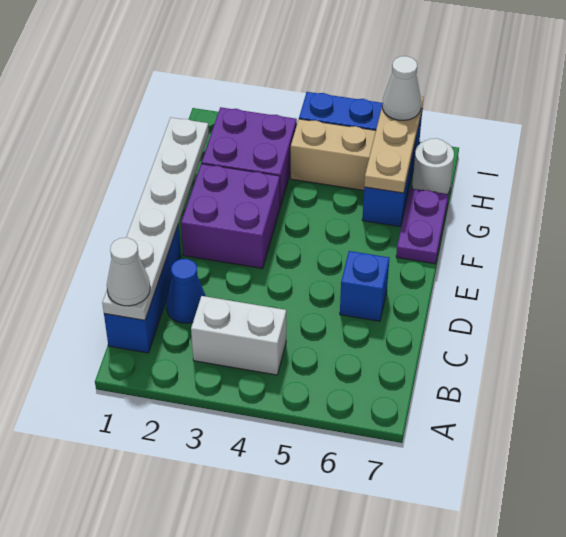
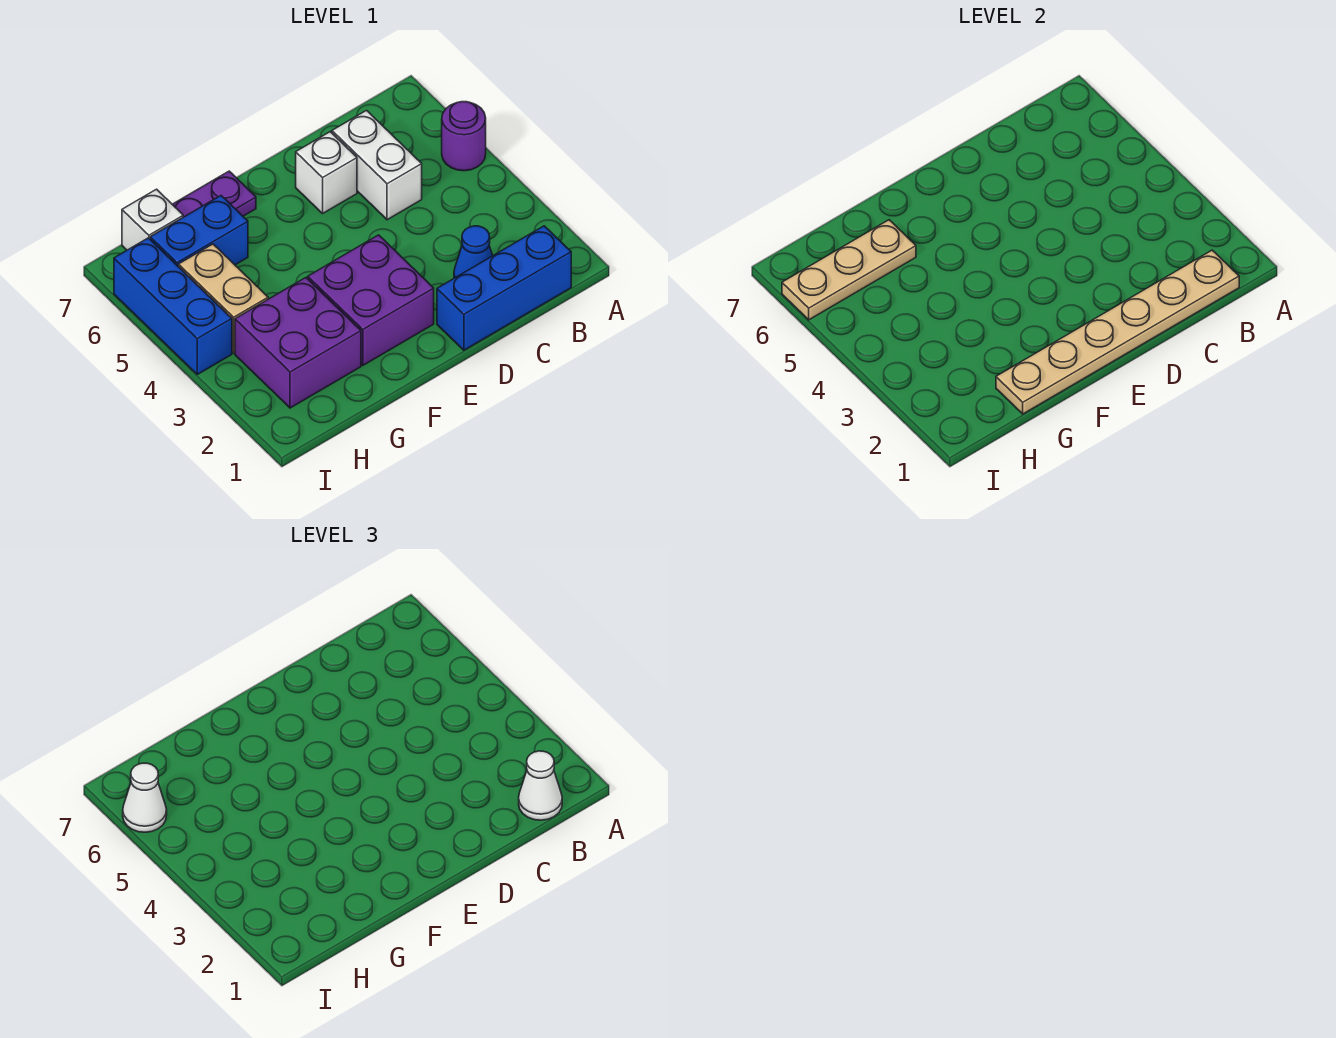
none -> purple round brick A5 level 1
white plate B1:G1 level 2 -> tan plate B1:G1 level 2
white brick B3:B4 level 1 -> white brick C5:C6 level 1
blue brick D6 level 1 -> white brick D6 level 1
white round brick H7 level 1 -> white brick H7 level 1

